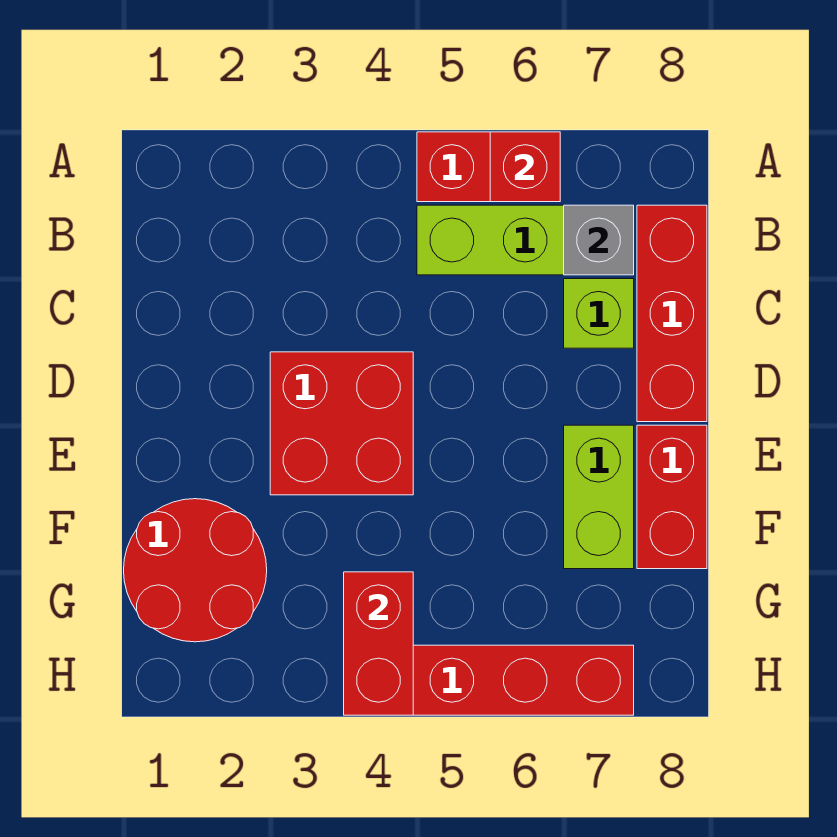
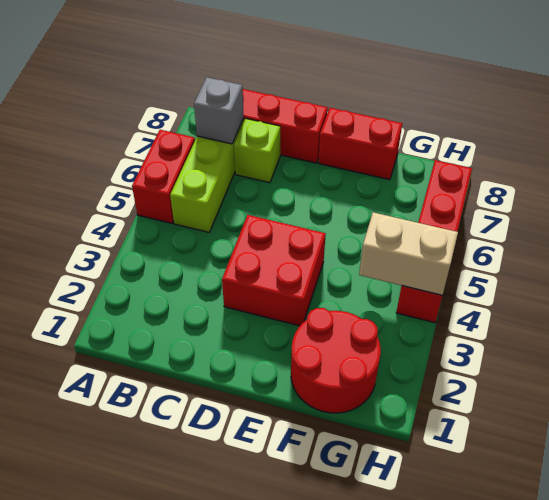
red brick A6 level 2 -> none
lime brick E7:F7 level 1 -> none
red brick G4:H4 level 2 -> tan brick G4:H4 level 2

